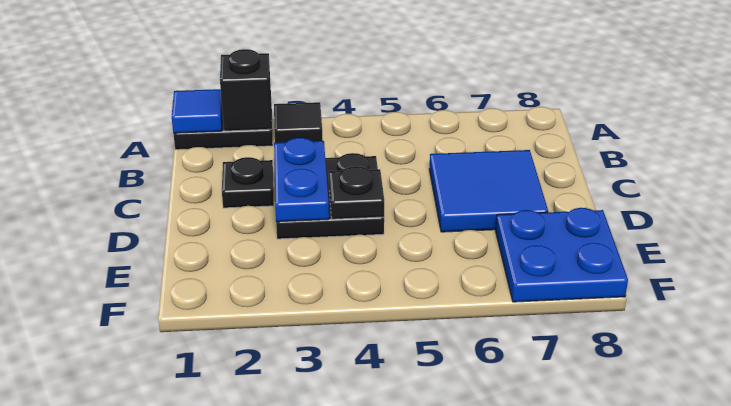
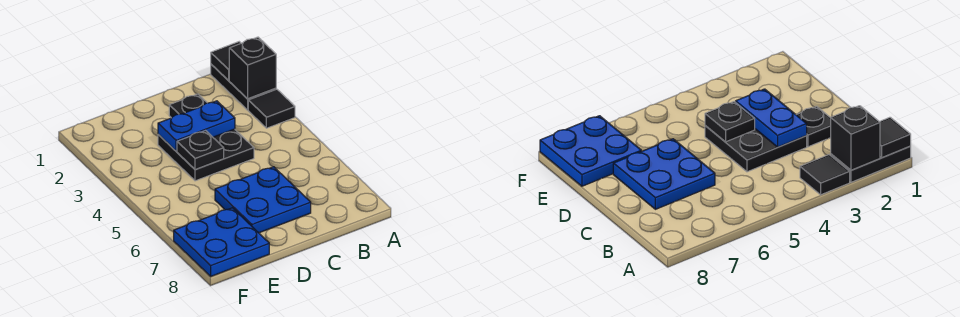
blue tile A1 level 2 -> black tile A1 level 2
blue tile C6:D7 level 1 -> blue plate C6:D7 level 1

